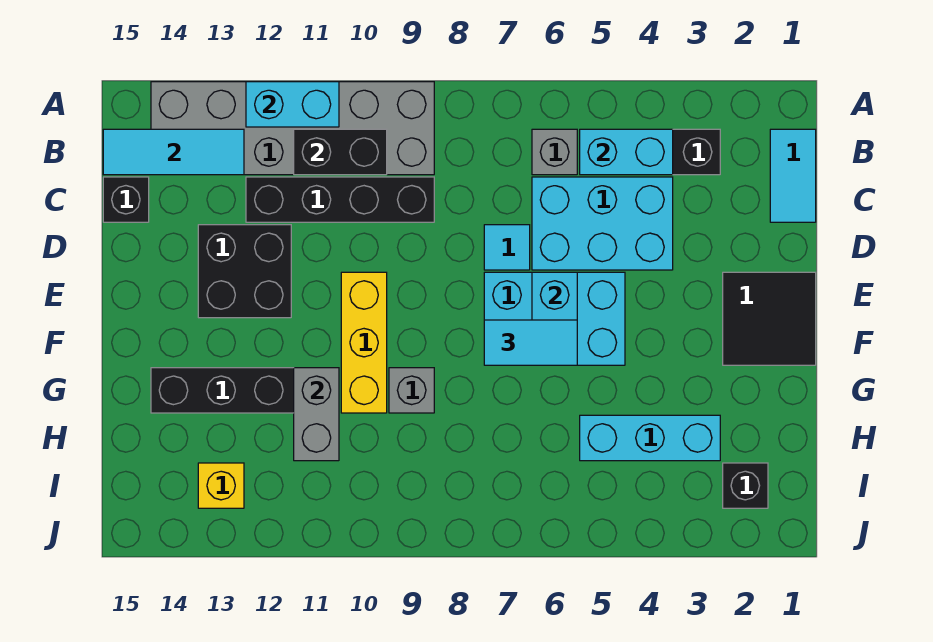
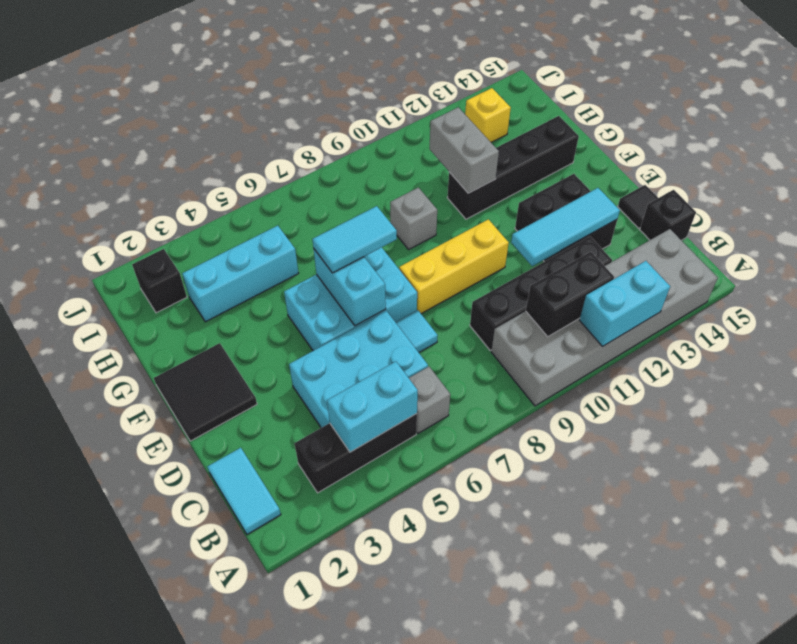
cyan tile B13:B15 level 2 -> cyan tile D11:D13 level 2
none -> black tile D15 level 1
yellow brick E10:G10 level 1 -> yellow brick E8:E10 level 1

